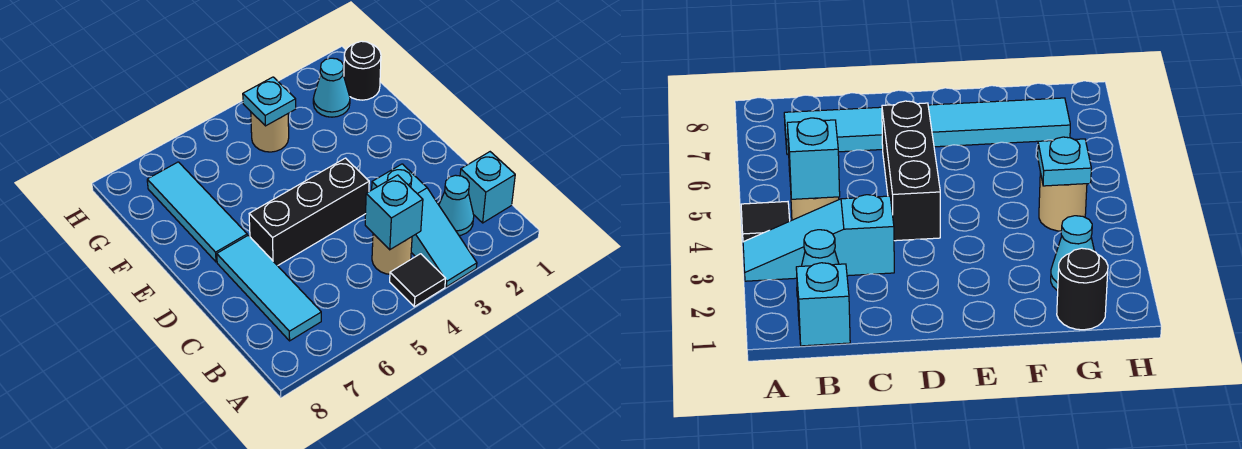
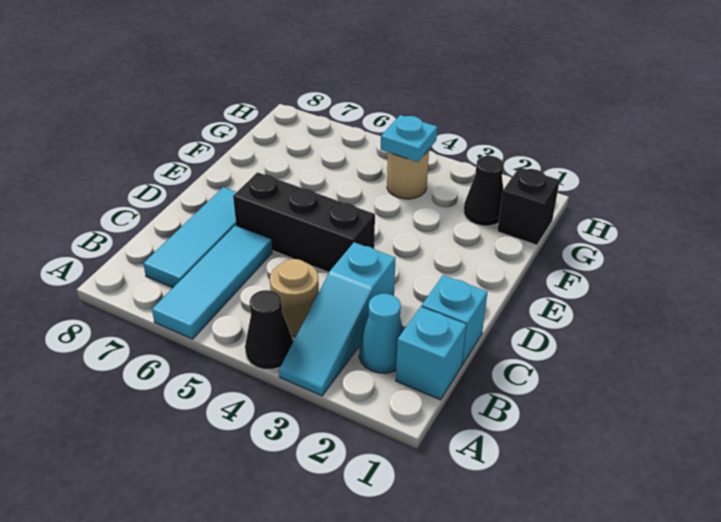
black tile A4 level 1 -> black cone A4 level 1
cyan brick B4 level 2 -> cyan brick C1 level 1
cyan tile E7:G7 level 1 -> cyan tile A6:C6 level 1
black round brick G1 level 1 -> black brick G1 level 1
cyan cone G2 level 1 -> black cone G2 level 1

